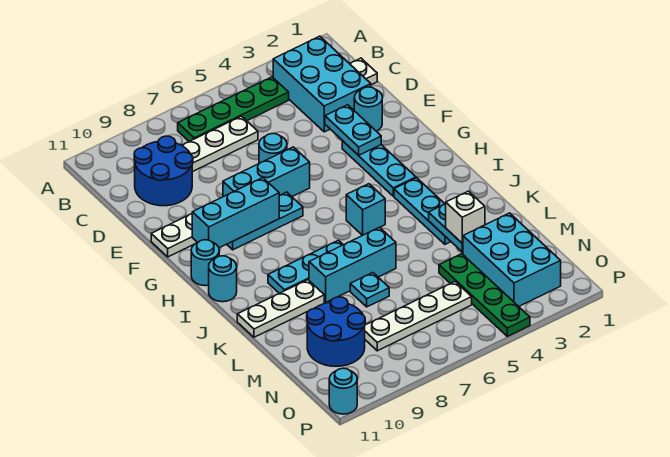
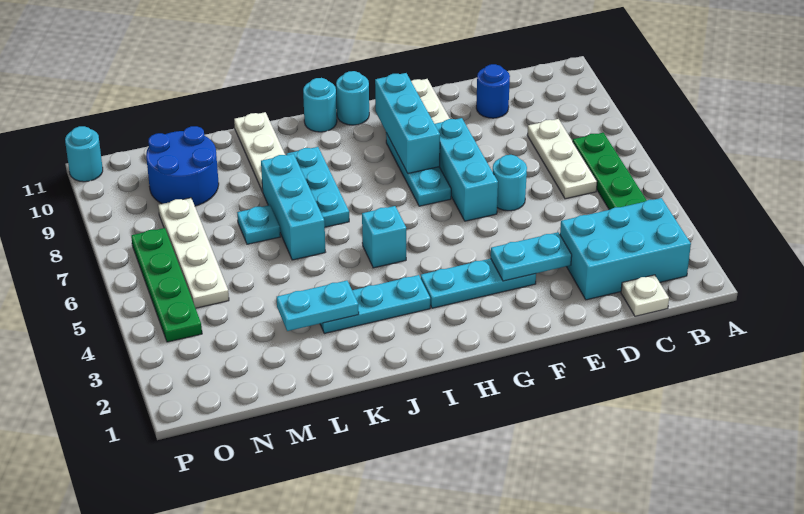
blue round brick C9:D10 level 1 -> blue round brick D10 level 1
cyan round brick E2 level 1 -> none
white brick L3 level 3 -> none
cyan brick M2:O3 level 1 -> none
green plate M4:P4 level 1 -> green plate O4:O7 level 1

